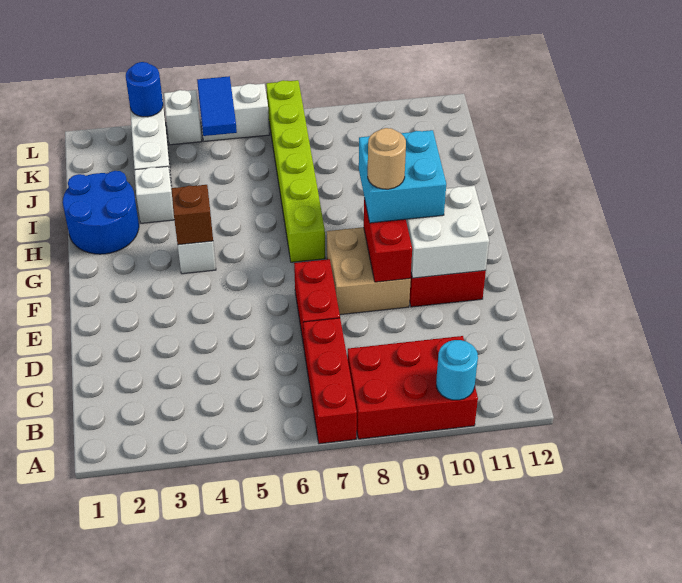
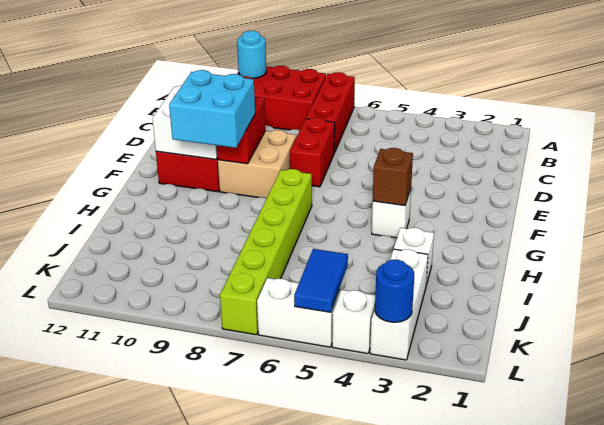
tan round brick F9 level 4 -> none
blue round brick H1:I2 level 1 -> none

